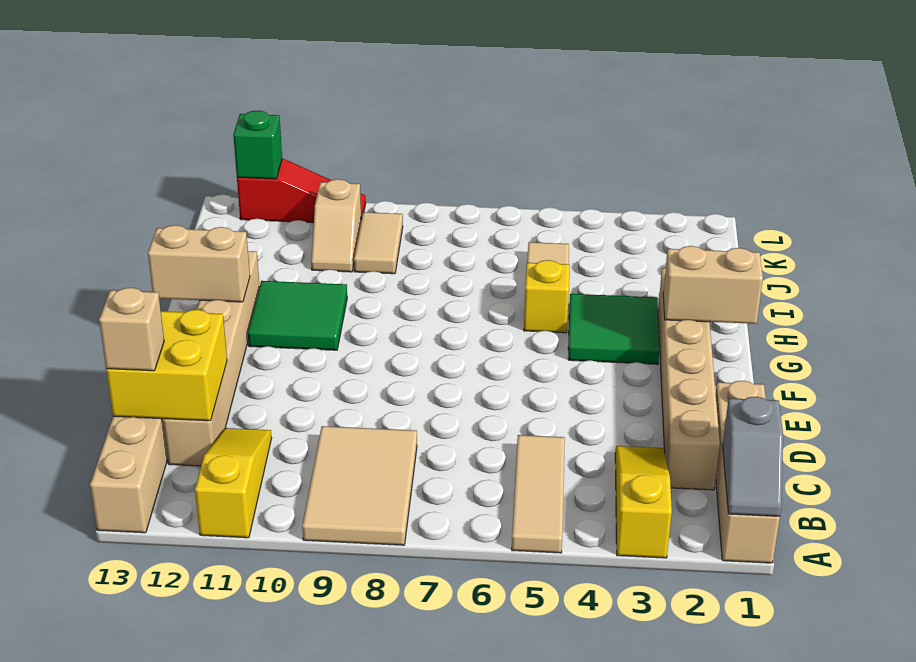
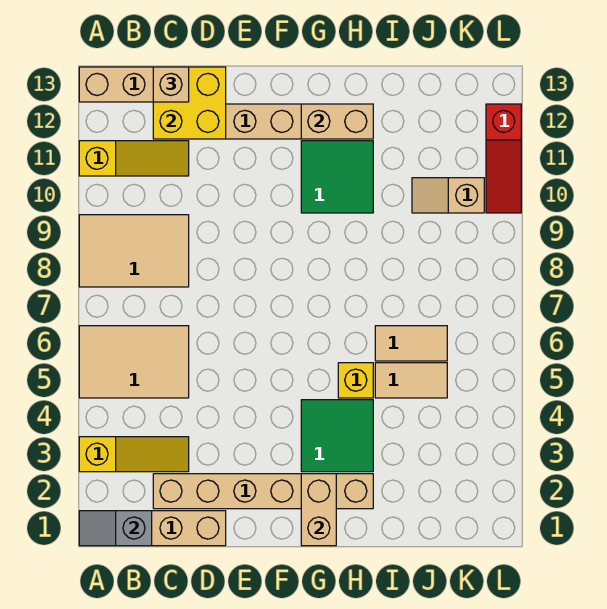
tan tile A5:C5 level 1 -> tan tile A5:C6 level 1
tan brick G12:G13 level 2 -> tan brick G12:H12 level 2
tan tile J9:K9 level 1 -> tan tile I6:J6 level 1
green brick L12 level 2 -> none

